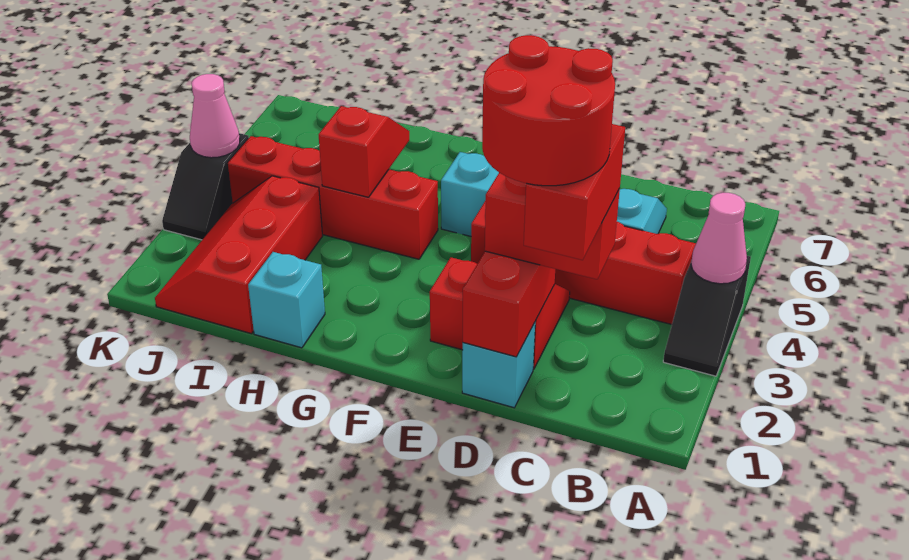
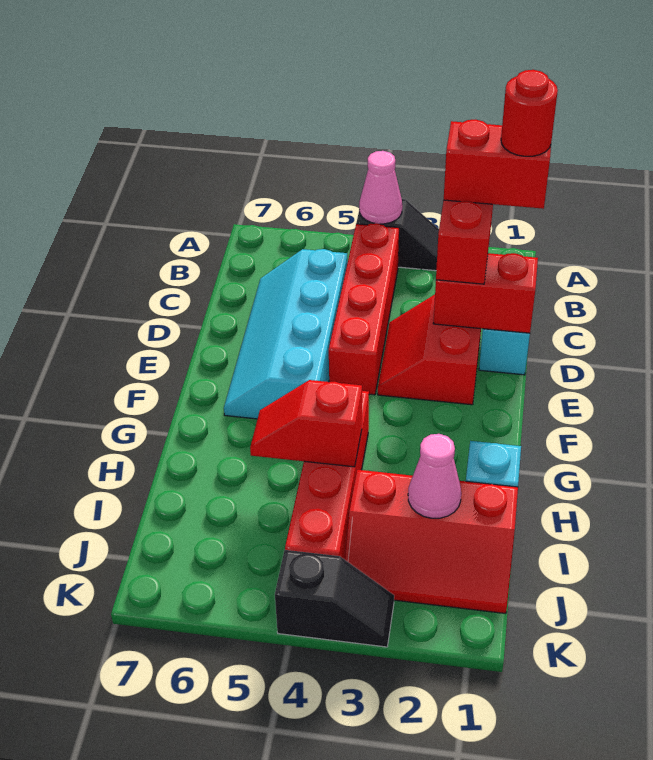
red round brick C1:D2 level 5 -> red round brick C1 level 5
pink cone K4 level 2 -> pink cone I2 level 2

